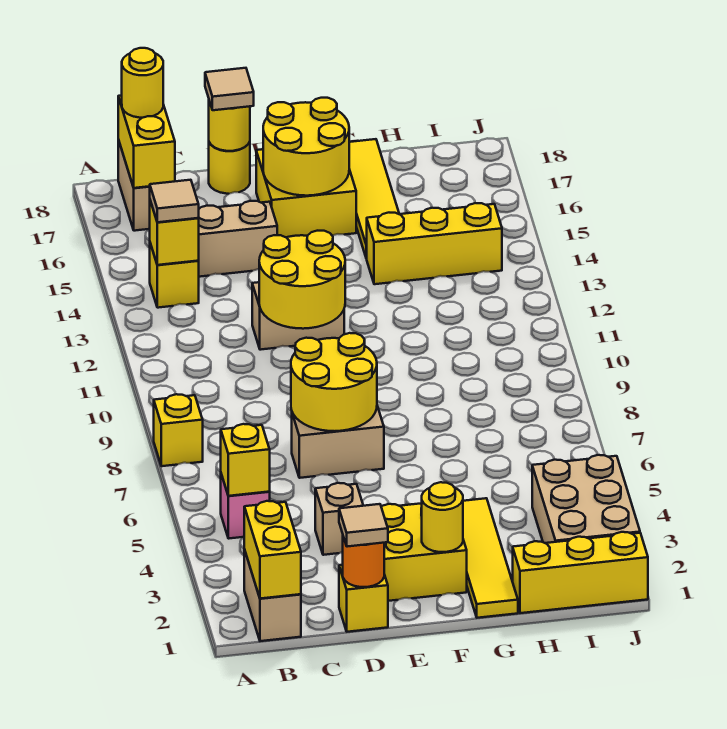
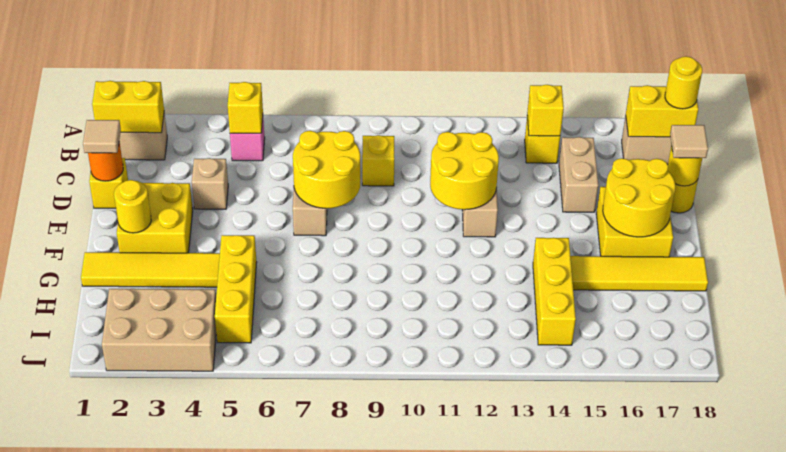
yellow brick A8 level 1 -> yellow brick C9 level 1
tan tile B14 level 3 -> none
yellow brick H1:J1 level 1 -> yellow brick G5:I5 level 1

